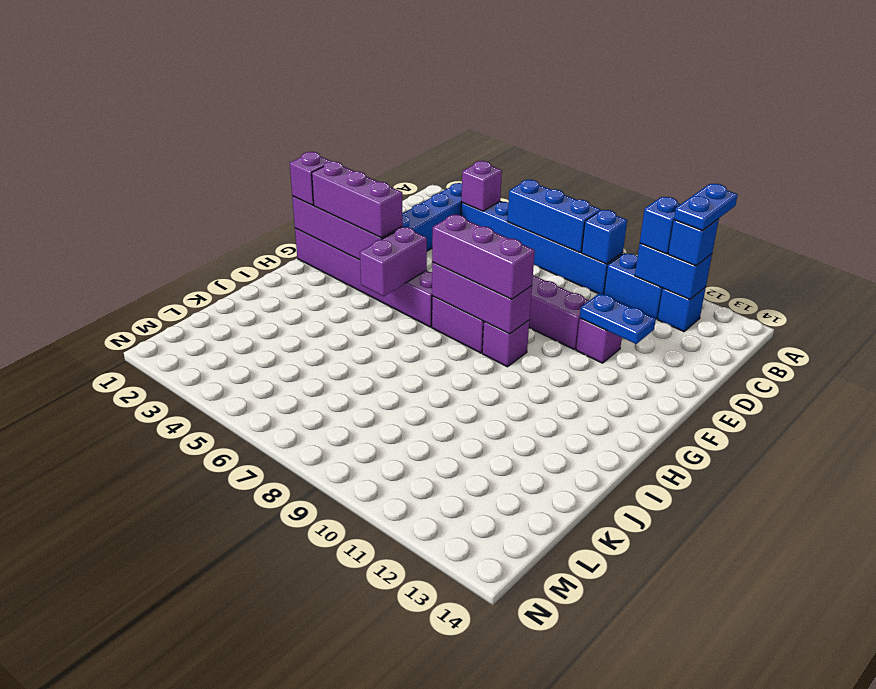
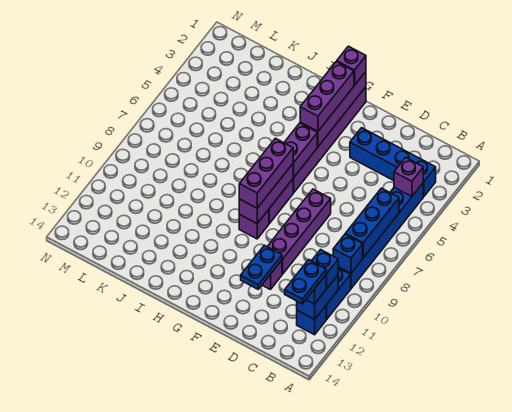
blue plate A12:B12 level 4 -> blue plate B12:B13 level 4
purple brick G5:H5 level 2 -> purple brick G5:G6 level 2

